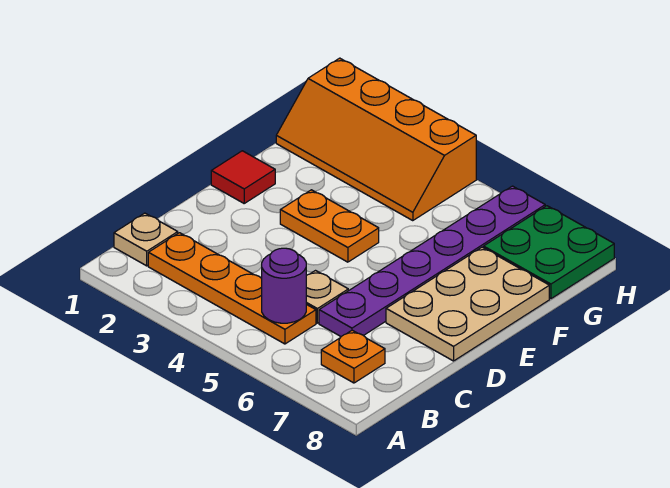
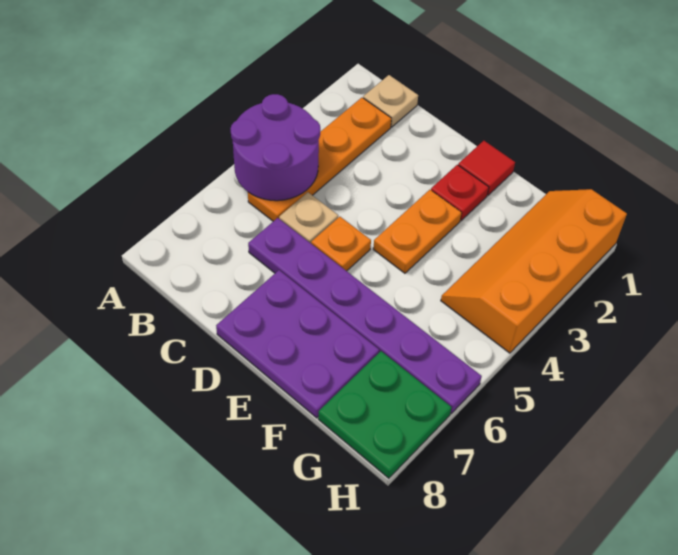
purple round brick B5 level 2 -> purple round brick A4:B5 level 2
orange plate B7 level 1 -> orange plate D5 level 1
tan plate D7:F8 level 1 -> purple plate D7:F8 level 1
none -> red plate E2 level 1

